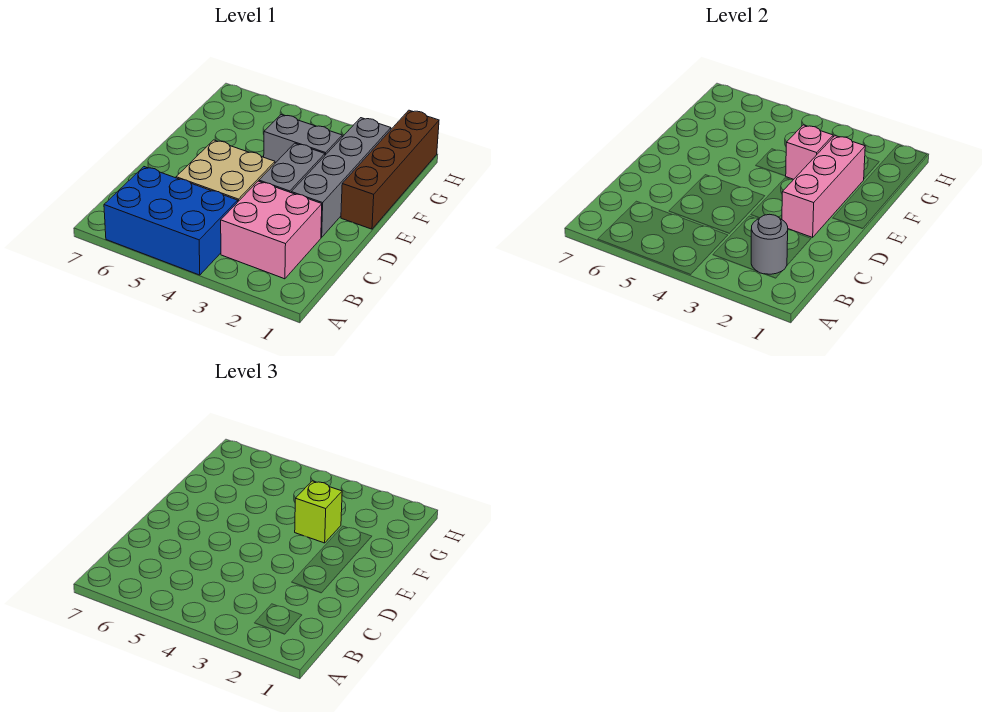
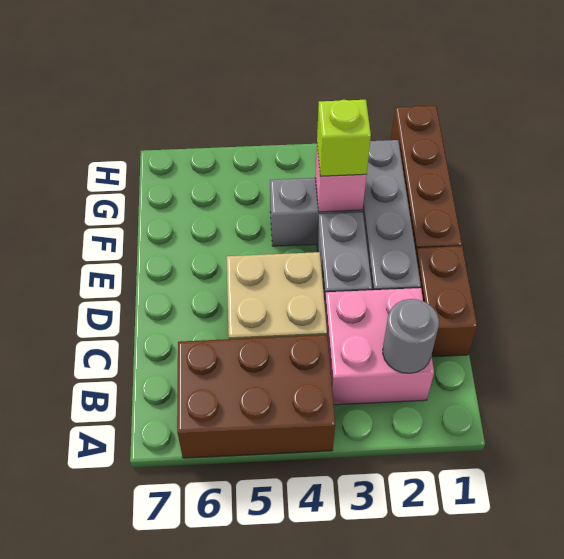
blue brick A4:B6 level 1 -> brown brick A4:B6 level 1
none -> brown brick C1:D1 level 1
pink brick D2:F2 level 2 -> none

